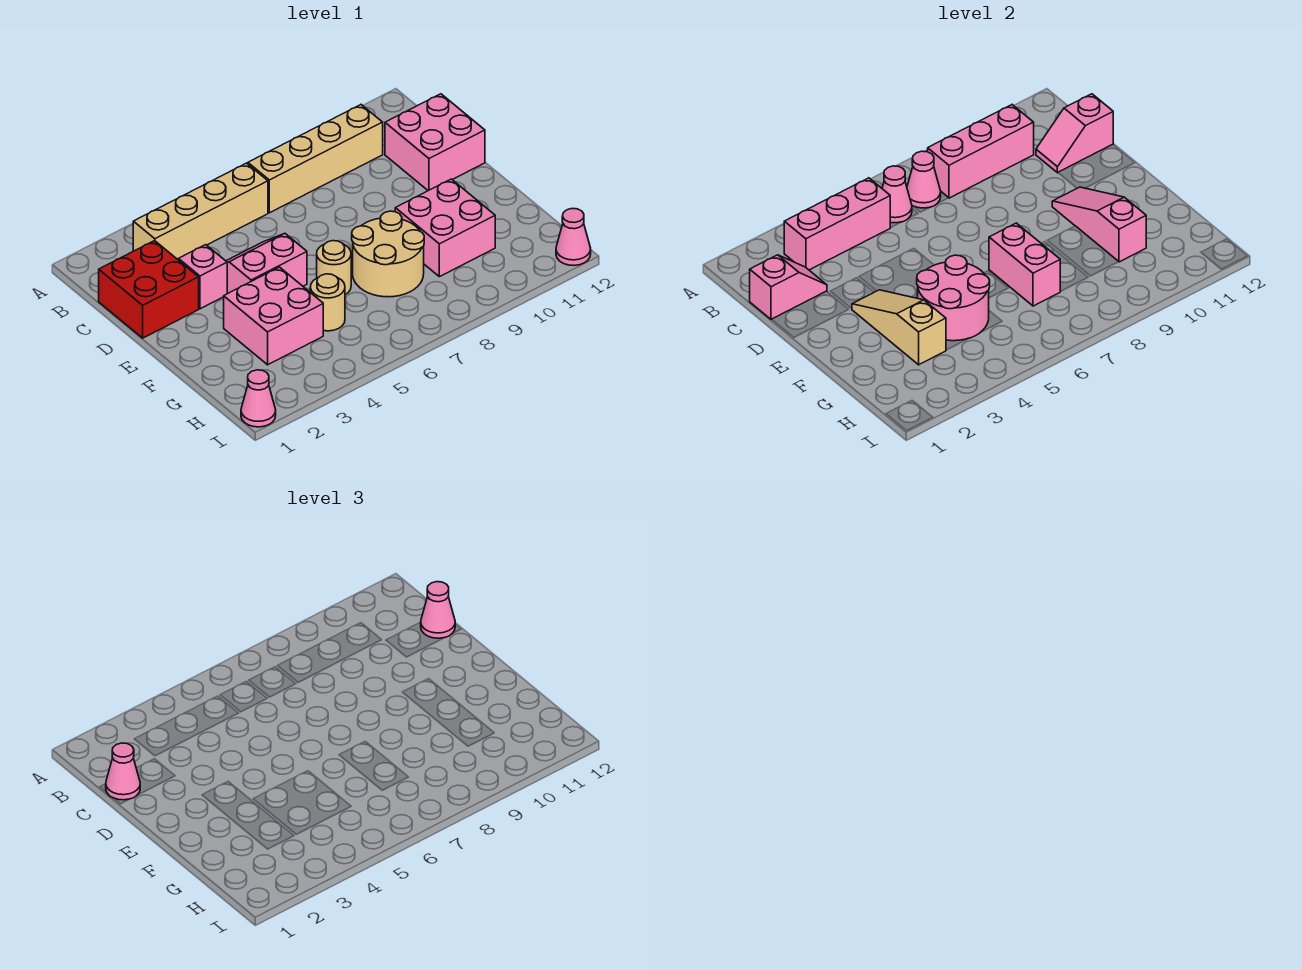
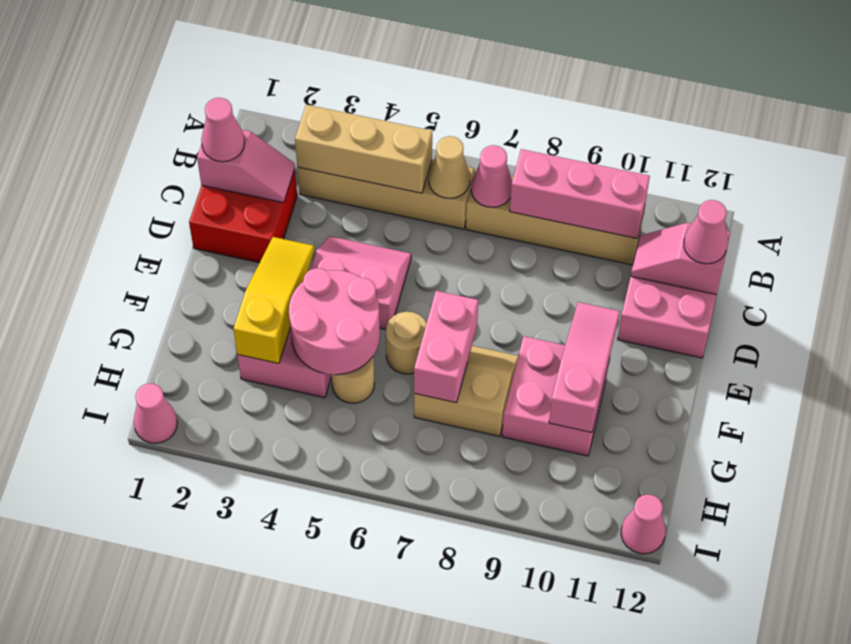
pink brick B3:B5 level 2 -> tan brick B3:B5 level 2
pink cone B6 level 2 -> tan cone B6 level 2
pink brick D3 level 1 -> none
tan slope E3:G3 level 2 top G -> yellow slope E3:G3 level 2 top G
tan round brick F7:G8 level 1 -> tan slope F7:G8 level 1 top G

